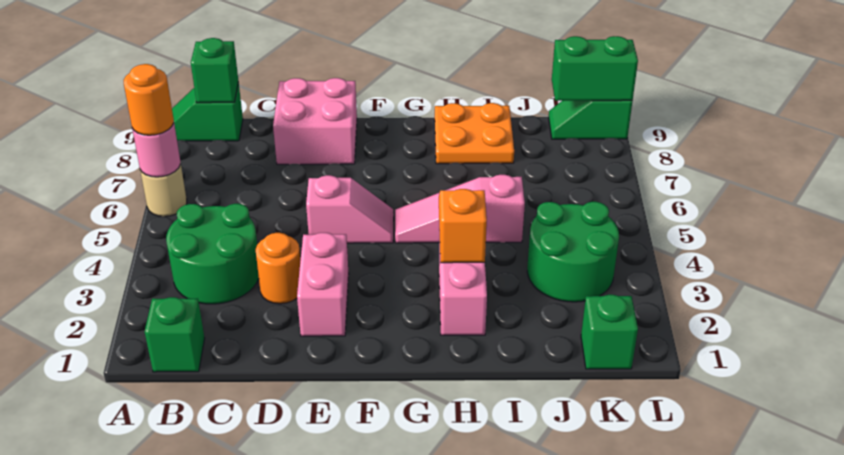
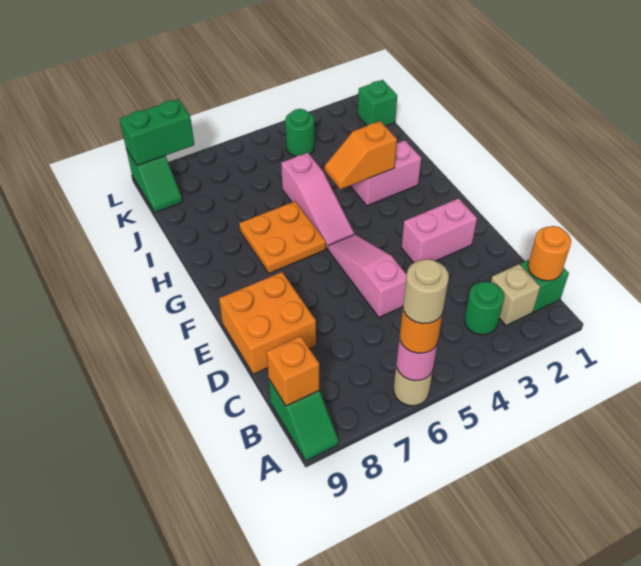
none -> tan round brick A6 level 4
none -> tan brick B2 level 1
green round brick B3:C4 level 1 -> green round brick B3 level 1
green brick B9 level 2 -> orange brick B9 level 2
orange round brick D3 level 1 -> orange round brick B1 level 2
pink brick D8:E9 level 1 -> orange brick D8:E9 level 1
pink slope E5:F5 level 1 top E -> pink slope D5:F5 level 1 top D
orange plate H8:I9 level 1 -> orange plate G6:H7 level 1
green round brick J3:K4 level 1 -> green round brick K4 level 1
green brick K9:L9 level 2 -> green brick L8:L9 level 2

